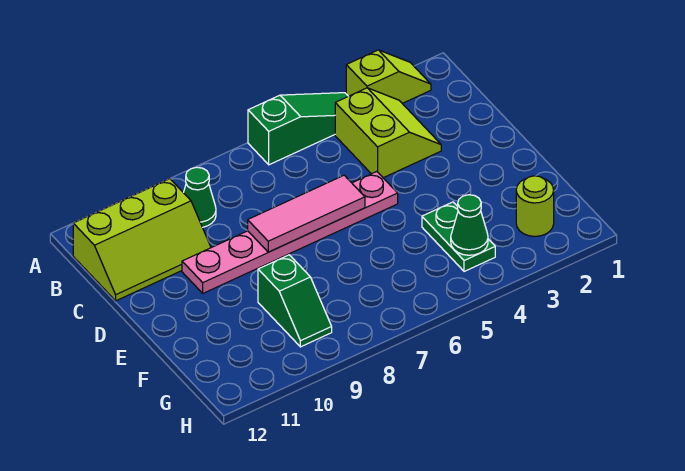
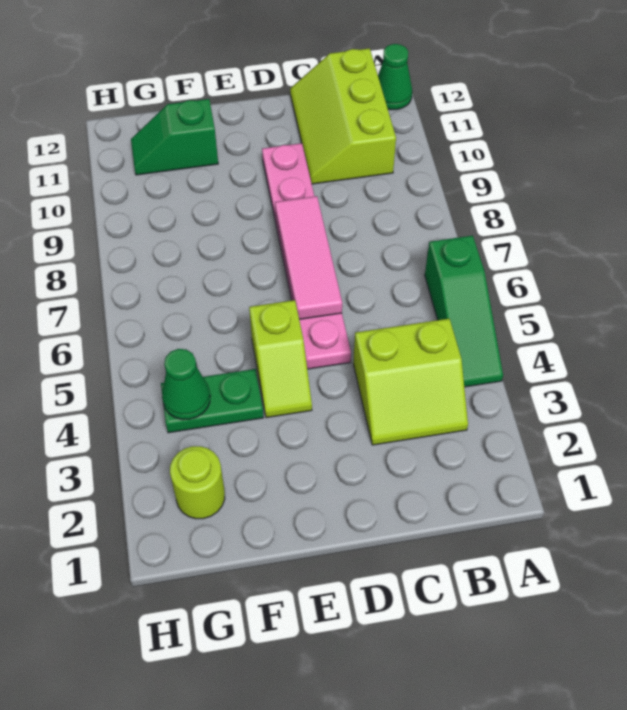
lime slope A2:A3 level 1 top 3 -> lime slope E4:E5 level 1 top 5
green cone B9 level 1 -> green cone A12 level 1
green slope F9:G9 level 1 top F -> green slope F11:G11 level 1 top F

